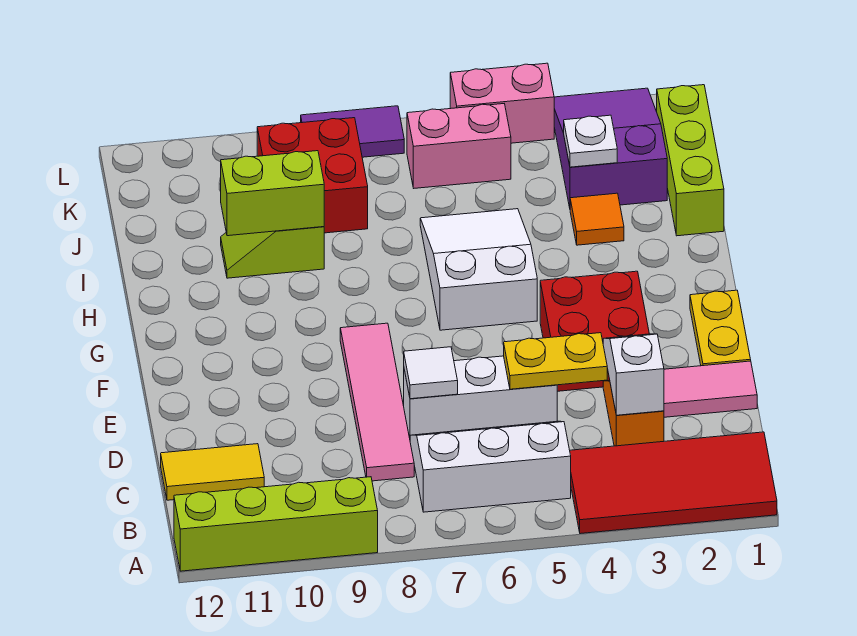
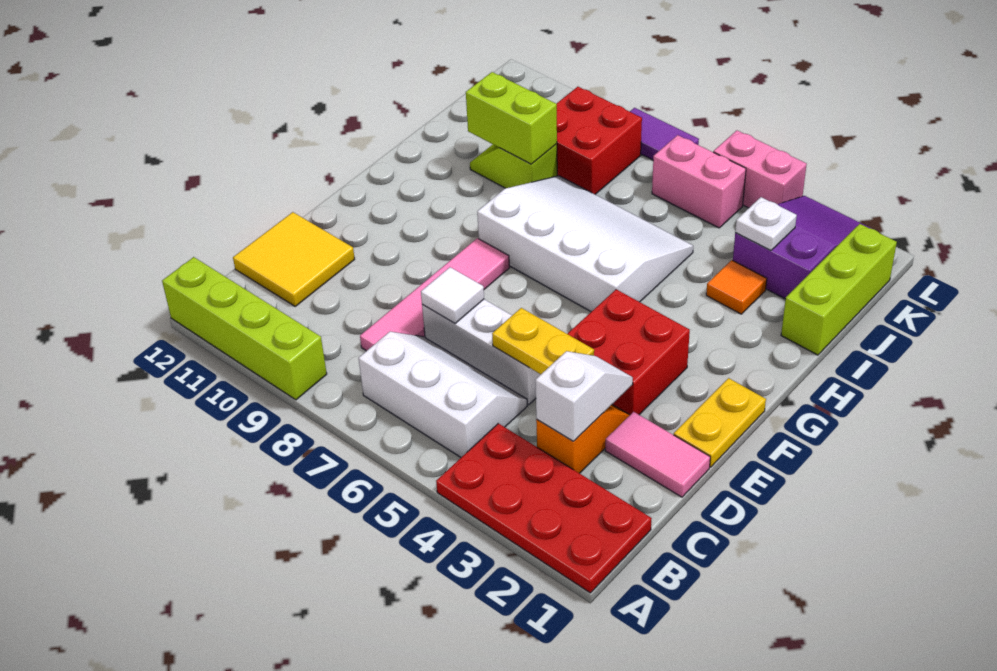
red tile A1:B4 level 1 -> red plate A1:B4 level 1
yellow tile C11:C12 level 1 -> yellow tile C11:D12 level 1
white slope G5:I6 level 1 top G -> white slope G5:I8 level 1 top G

